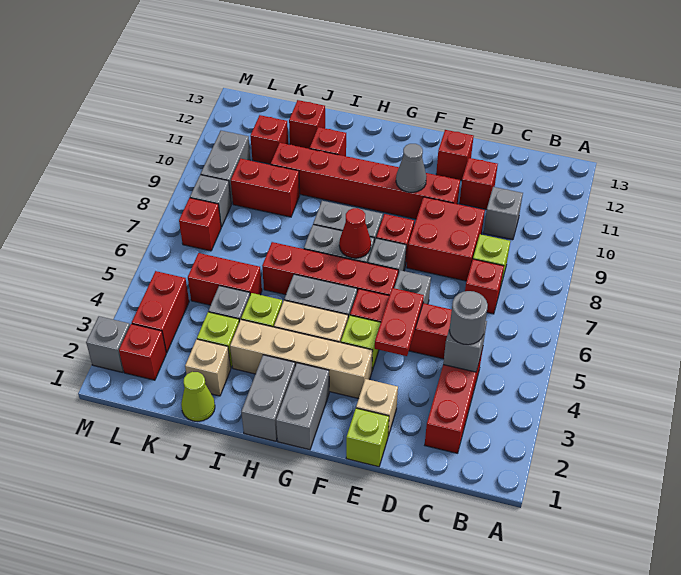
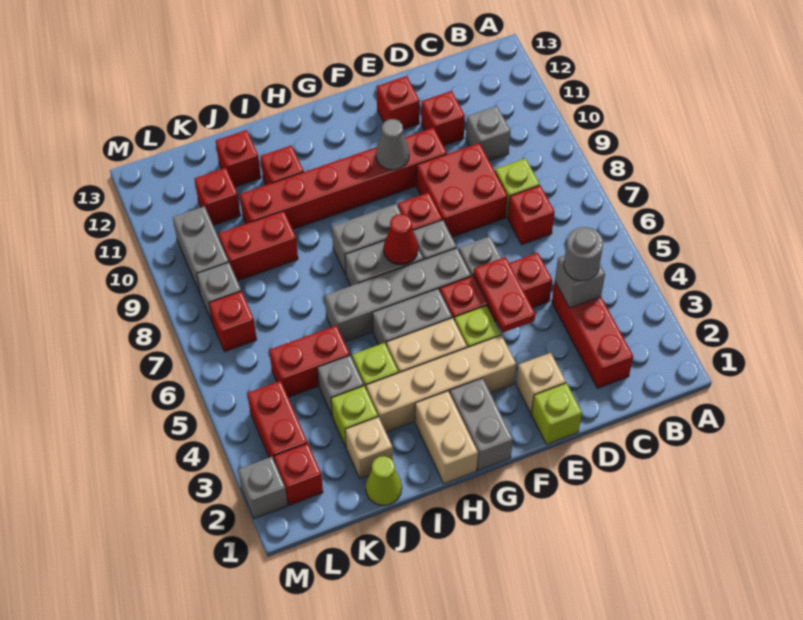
red brick F6:I6 level 1 -> grey brick F6:I6 level 1
grey brick H1:H2 level 1 -> tan brick H1:H2 level 1

